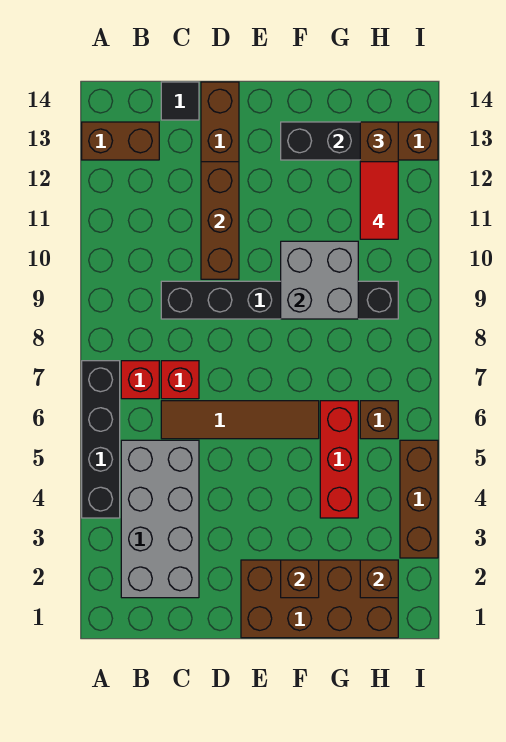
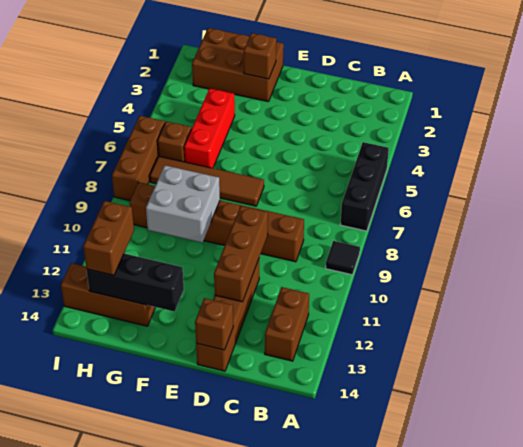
black brick A4:A7 level 1 -> black brick A5:A7 level 1
brown brick A13:B13 level 1 -> brown brick B12:B13 level 1
grey brick B2:C5 level 1 -> none
red brick B7 level 1 -> none
brown tile C6:F6 level 1 -> brown tile E7:H7 level 1
red brick C7 level 1 -> none
black brick C9:H9 level 1 -> brown brick C9:H9 level 1
black tile C14 level 1 -> black tile A9 level 1
brown brick E1:H2 level 1 -> brown brick F1:H2 level 1
brown brick H2 level 2 -> brown brick D14 level 2
red tile H11:H12 level 4 -> none
brown brick I3:I5 level 1 -> brown brick I6:I8 level 1

